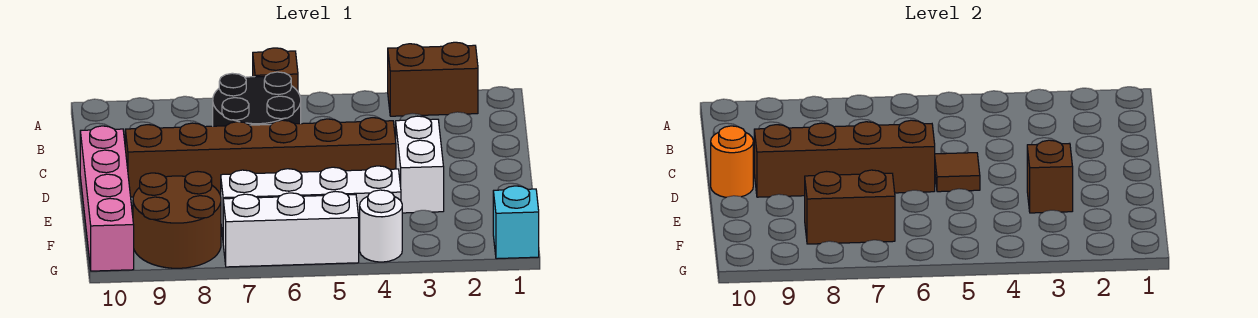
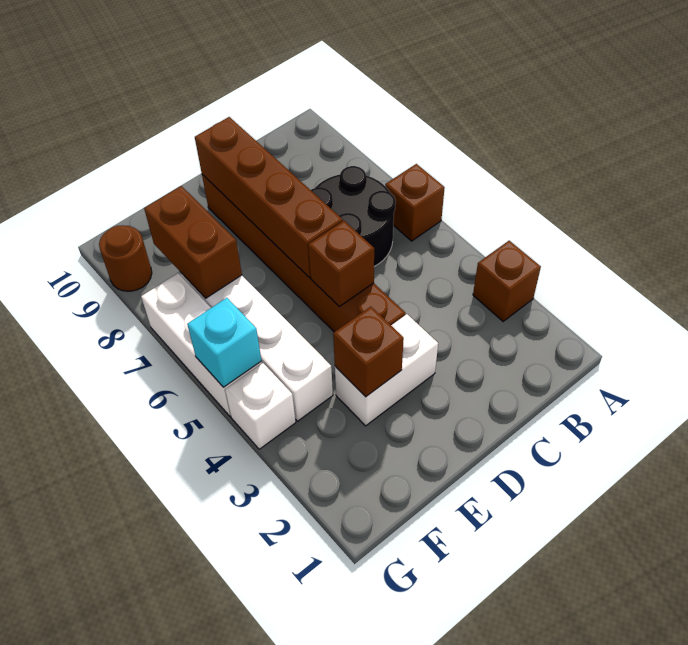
brown brick A2:A3 level 1 -> brown brick A3 level 1
brown tile D5 level 2 -> brown brick D5 level 2
pink brick D10:G10 level 1 -> none
orange round brick D10 level 2 -> none
brown round brick F8:G9 level 1 -> brown round brick G9 level 1
cyan brick G1 level 1 -> cyan brick G5 level 2
white round brick G4 level 1 -> white brick G4 level 1

